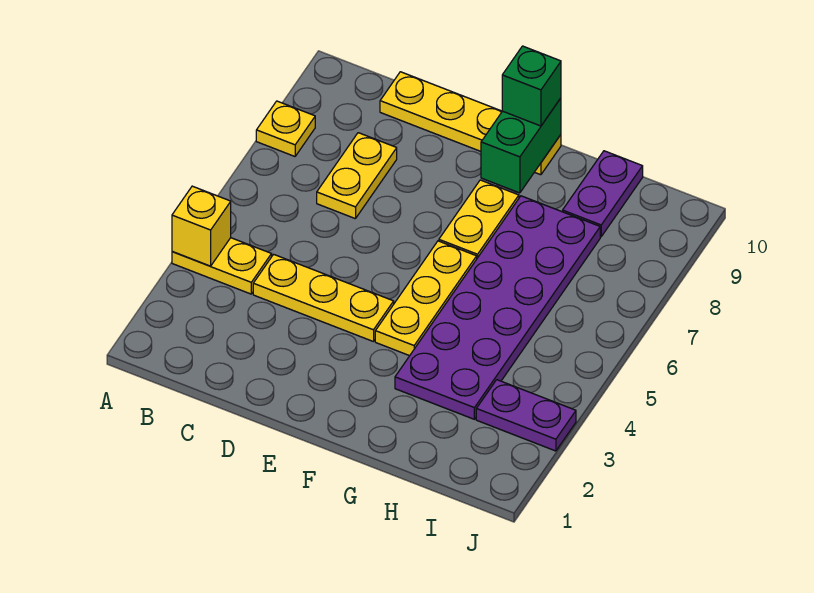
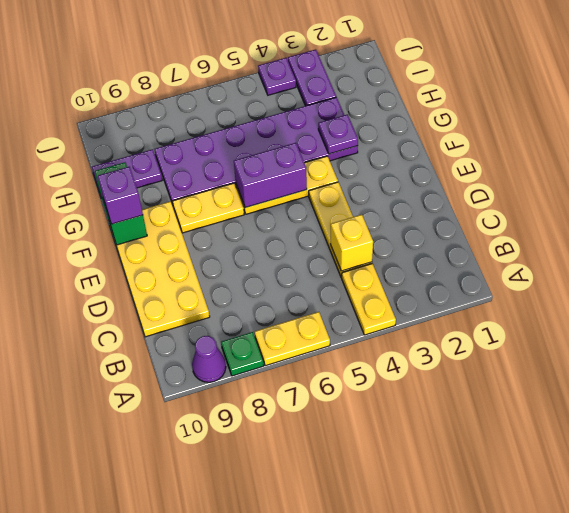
yellow brick A4 level 2 -> yellow brick C4 level 2
yellow plate A8 level 1 -> green plate A8 level 1
none -> purple cone A9 level 1
yellow plate C7:C8 level 1 -> yellow plate A6:A7 level 1
yellow plate C10:F10 level 1 -> yellow plate C9:F10 level 1
none -> purple brick F5:F6 level 2
green brick F9:F10 level 2 -> green brick F10:G10 level 2
green brick F10 level 3 -> purple brick F10 level 3
none -> purple plate G3 level 2
none -> purple plate J4 level 1

